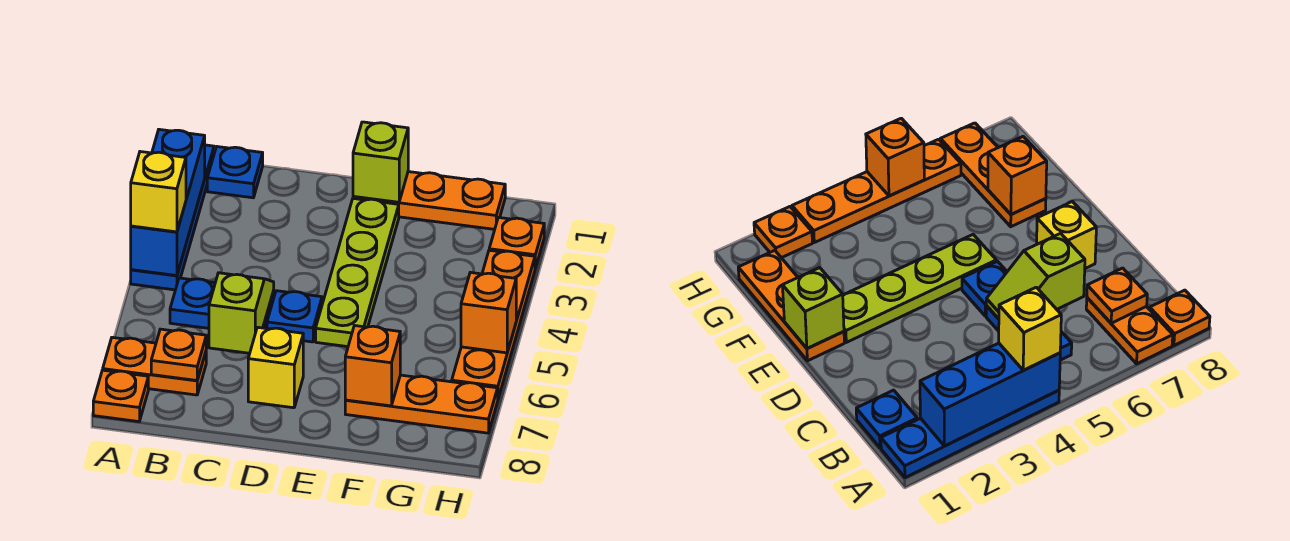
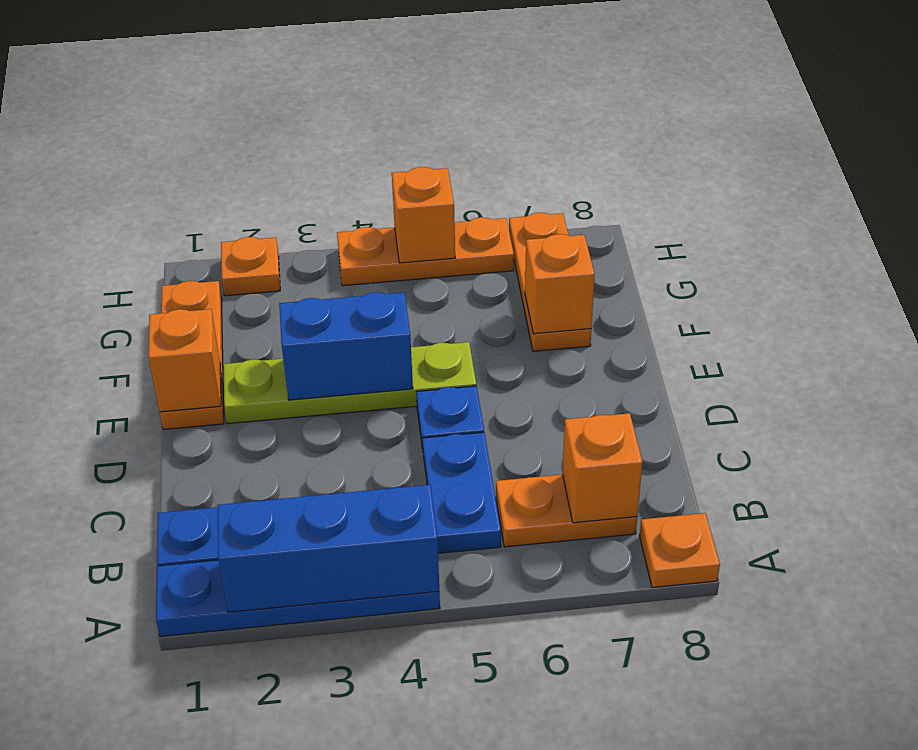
yellow brick A4 level 3 -> none
orange plate A7:B7 level 1 -> orange plate B6:B7 level 1
orange plate B7 level 2 -> orange brick B7 level 2
lime slope C5:C6 level 2 top 6 -> none
yellow brick D7 level 1 -> none
lime brick E1 level 2 -> orange brick E1 level 2
none -> blue brick E3:E4 level 2
orange plate H3:H6 level 1 -> orange plate H4:H6 level 1

